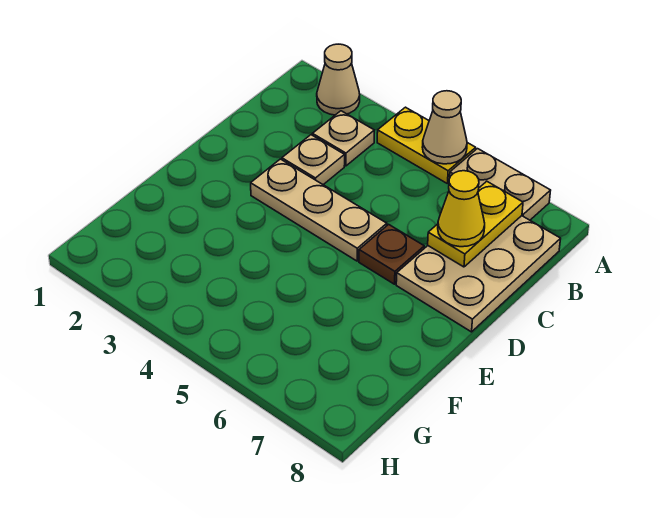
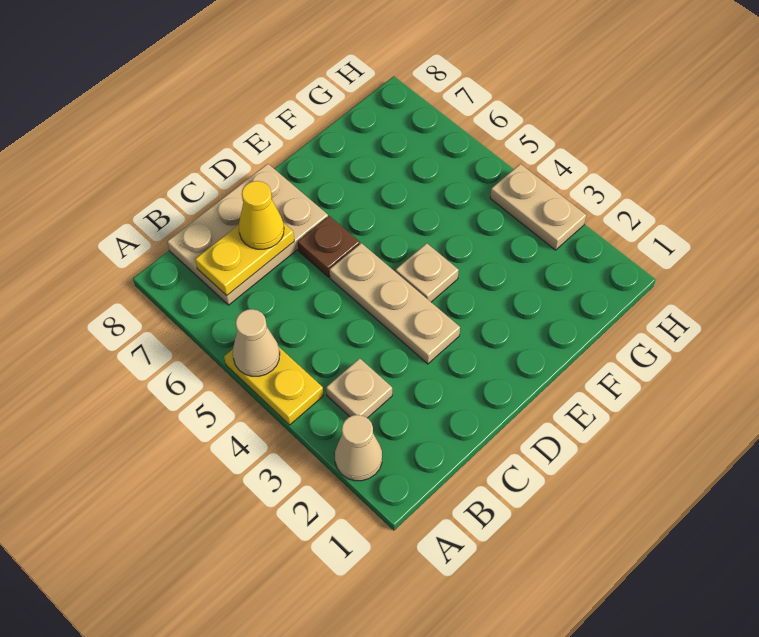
tan plate A6:A7 level 1 -> tan plate H3:H4 level 1
tan plate C3 level 1 -> tan plate E4 level 1

